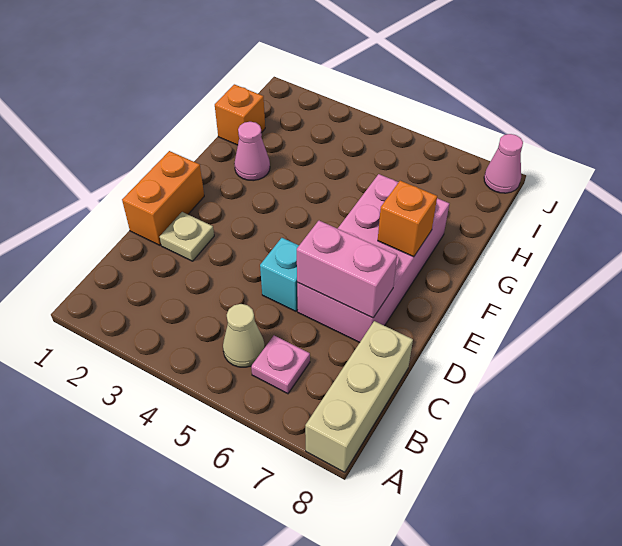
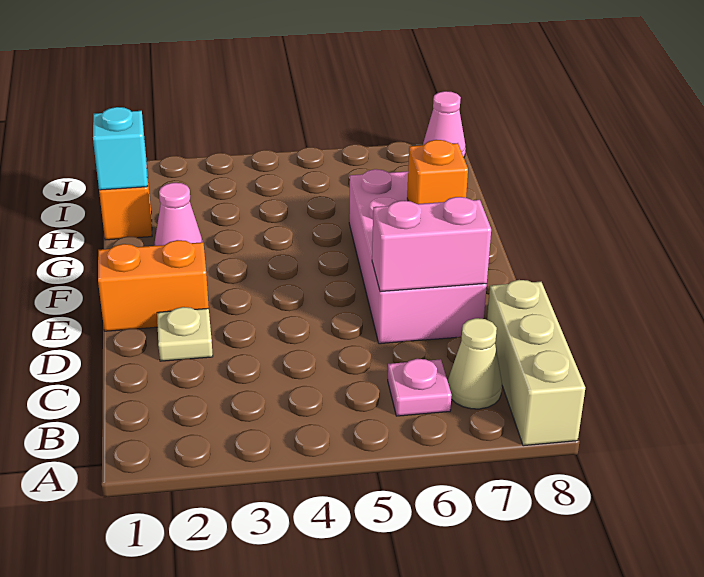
tan cone B5 level 1 -> tan cone B7 level 1
orange brick D1:E1 level 1 -> orange brick E1:E2 level 1
cyan brick D5 level 1 -> cyan brick H1 level 2

